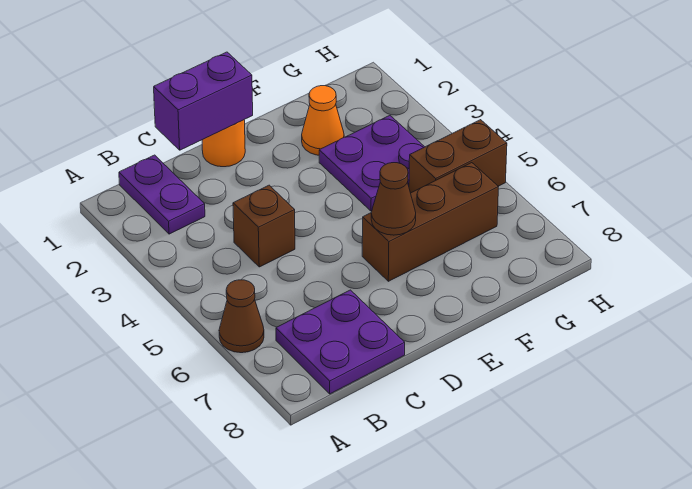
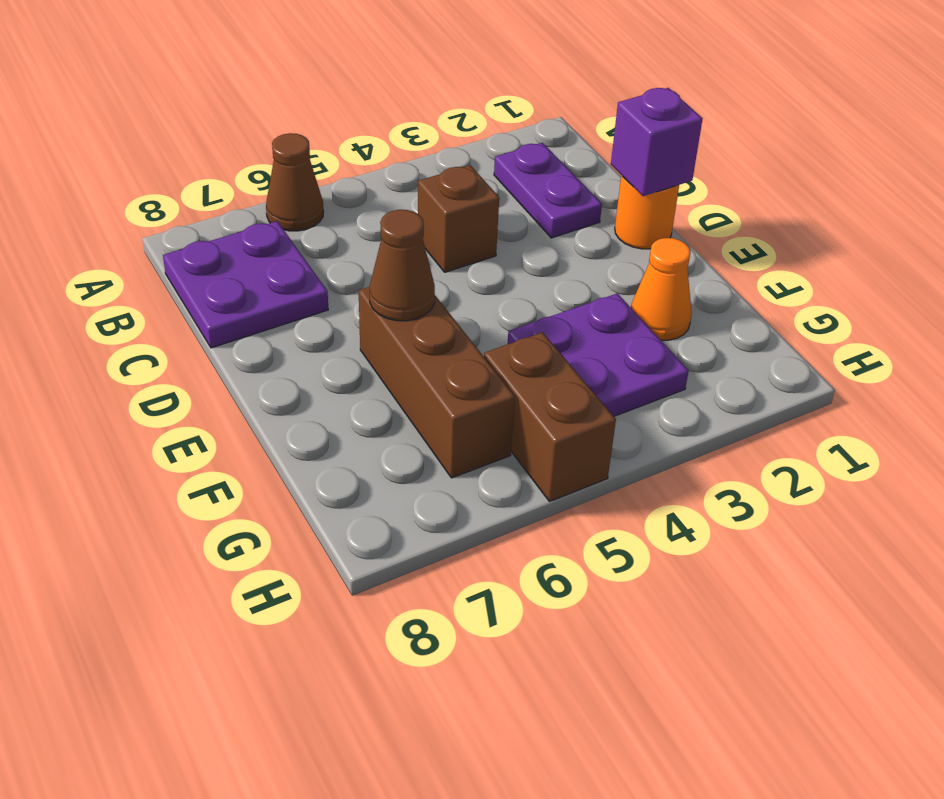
purple plate B1:B2 level 1 -> purple plate B2:C2 level 1
purple brick C1:D1 level 2 -> purple brick D1 level 2

